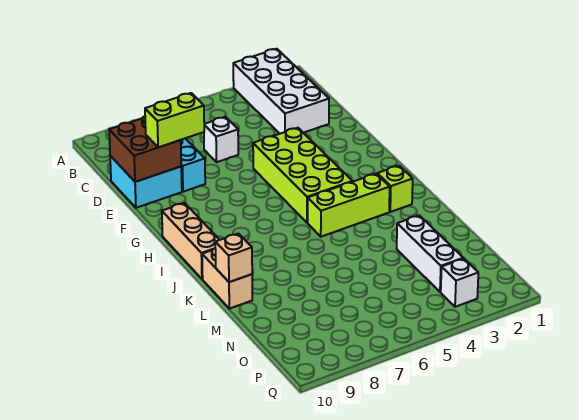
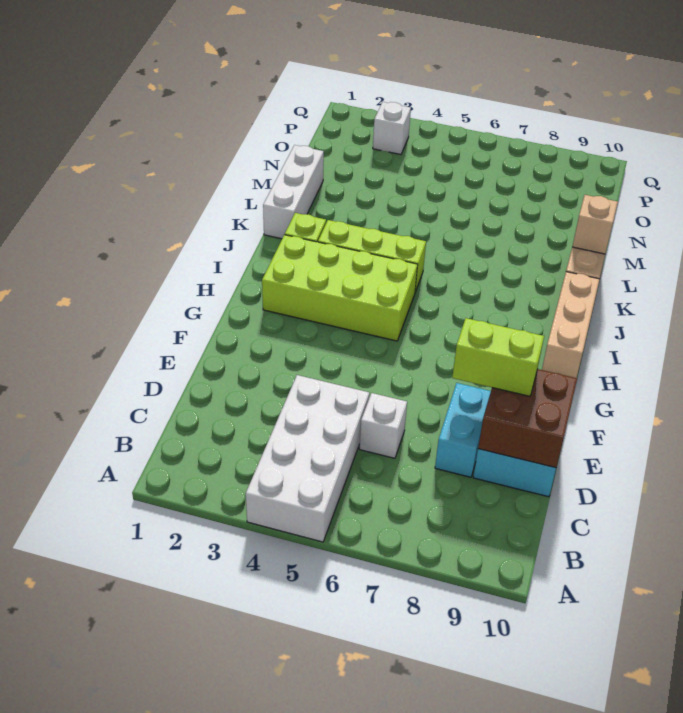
white brick A2:D3 level 1 -> white brick A4:D5 level 1
lime brick F4:I5 level 1 -> lime brick H2:I5 level 1
white brick M3:O3 level 1 -> white brick K1:M1 level 1

